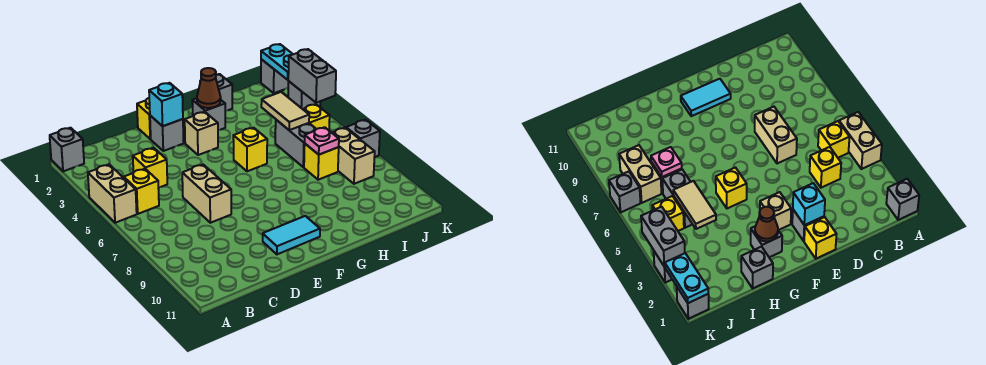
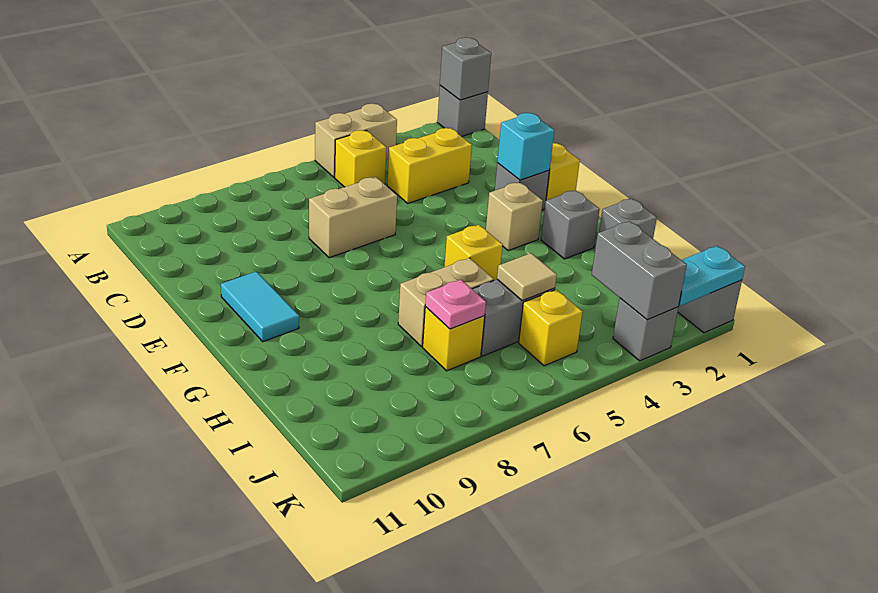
yellow brick C4 level 1 -> yellow brick C3:C4 level 1
brown cone G2 level 2 -> none
tan tile I4:I5 level 2 -> tan tile I5 level 2
tan brick J7:J8 level 1 -> tan brick H6:H7 level 1
grey brick K3:K4 level 2 -> grey brick J3:K3 level 2
grey brick K7 level 1 -> grey brick A1 level 2

